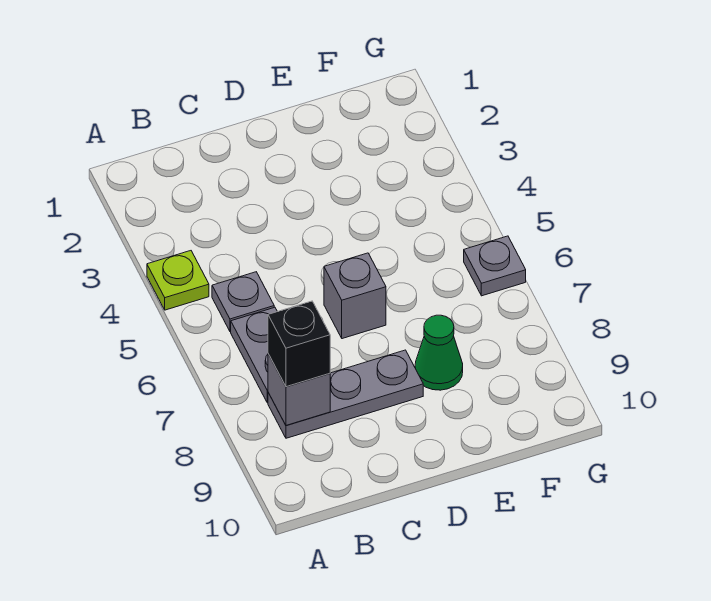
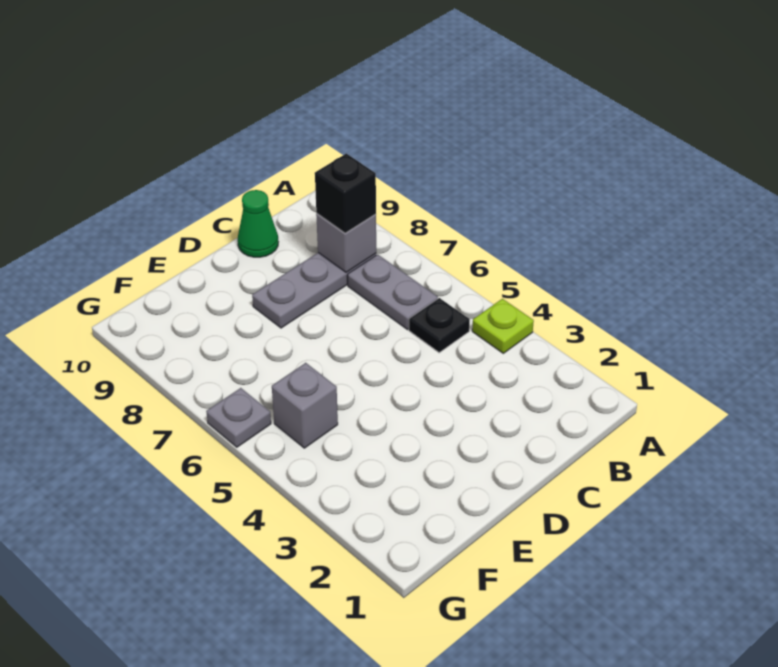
grey plate B5 level 1 -> black plate B5 level 1
grey brick D6 level 1 -> grey brick F5 level 1
green cone E8 level 1 -> green cone C10 level 1

